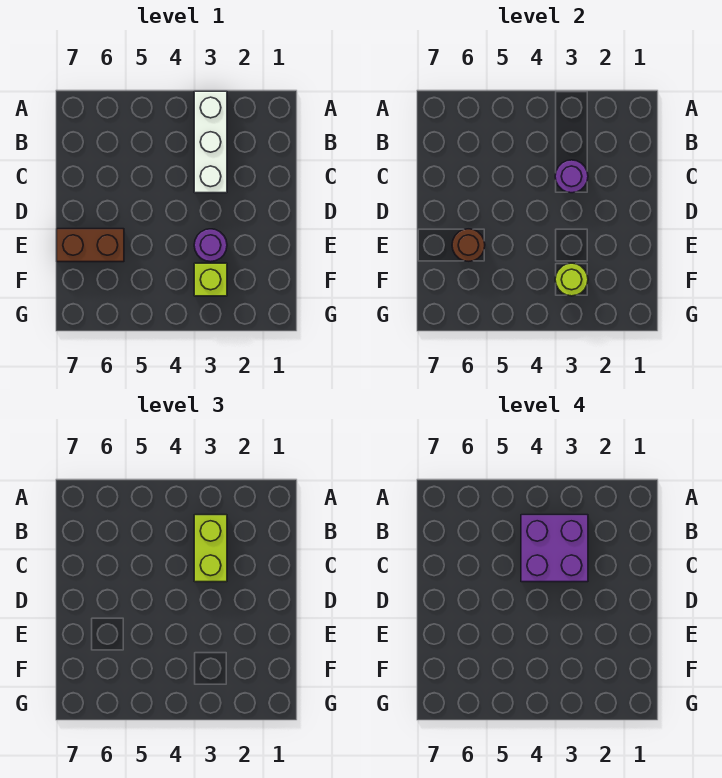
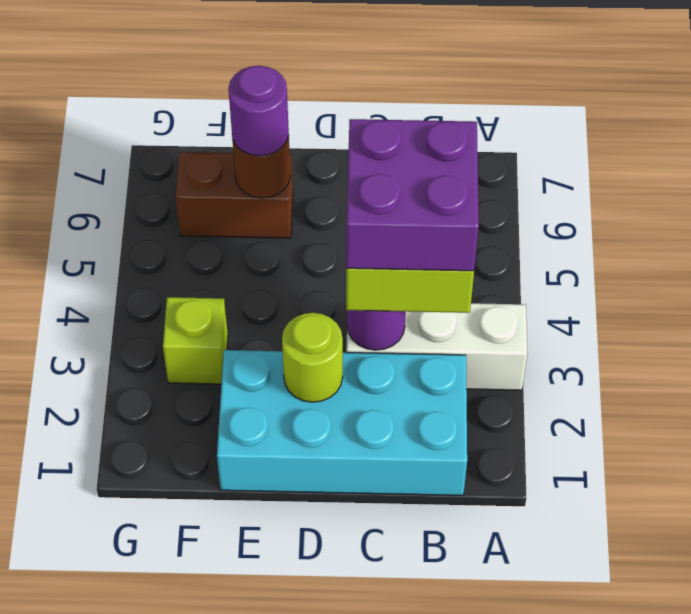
none -> cyan brick B1:E2 level 1
purple round brick E3 level 1 -> purple round brick E6 level 3
brown brick E6:E7 level 1 -> brown brick E6:F6 level 1
lime round brick F3 level 2 -> lime round brick D2 level 2

